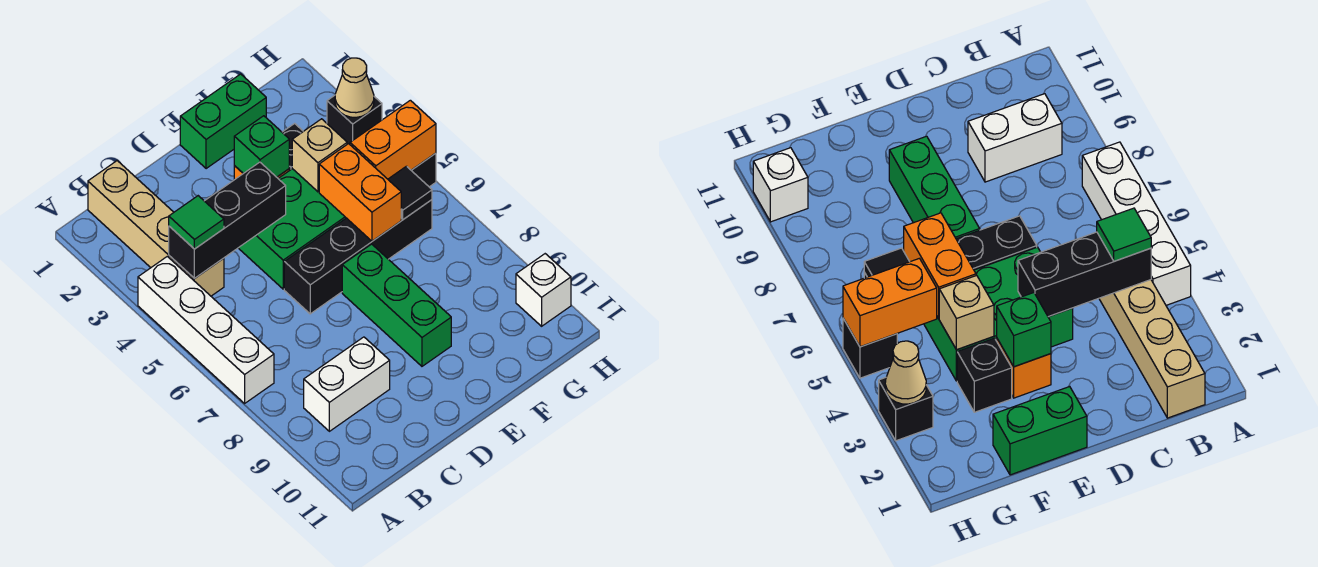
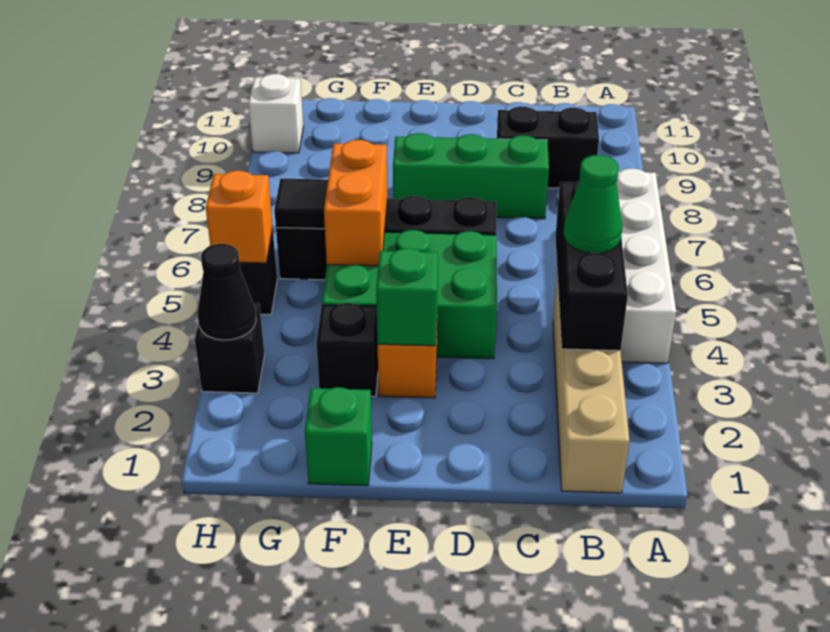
black brick B4:D4 level 2 -> black brick B3:B5 level 2
green tile B4 level 3 -> green cone B4 level 3
white brick B9:C9 level 1 -> black brick B9:C9 level 1
green brick E1:F1 level 1 -> green brick F1 level 1
green brick E7:E9 level 1 -> green brick C8:E8 level 1
tan brick F4 level 2 -> none
orange brick G5:H5 level 2 -> orange brick H5 level 2
tan cone H3 level 2 -> black cone H3 level 2

